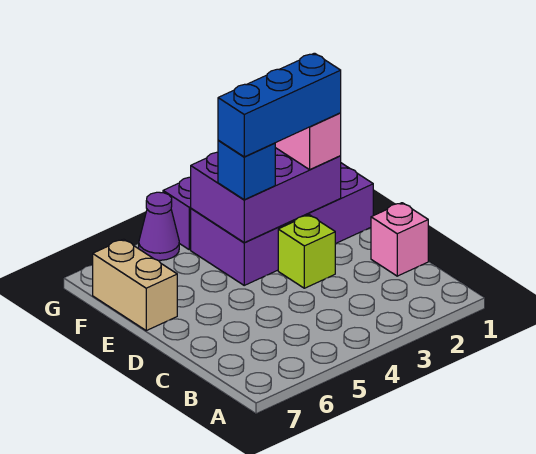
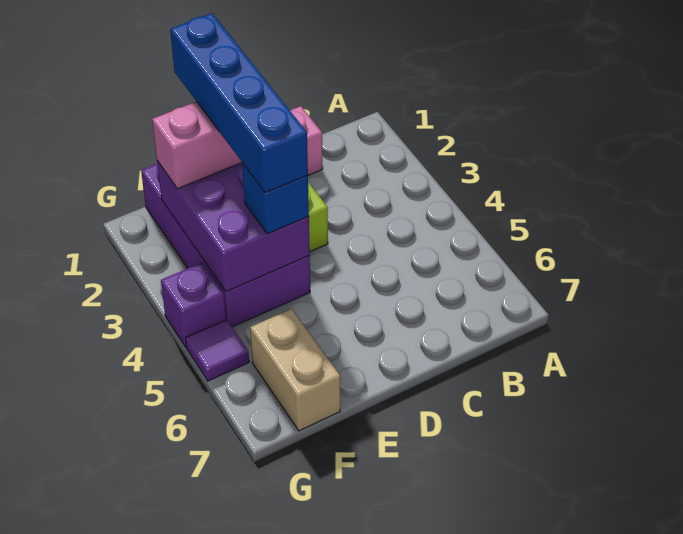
blue brick E2:E4 level 4 -> blue brick E1:E4 level 4
tan brick E7:F7 level 1 -> tan brick F6:F7 level 1
purple cone G5 level 1 -> purple tile G5 level 1

